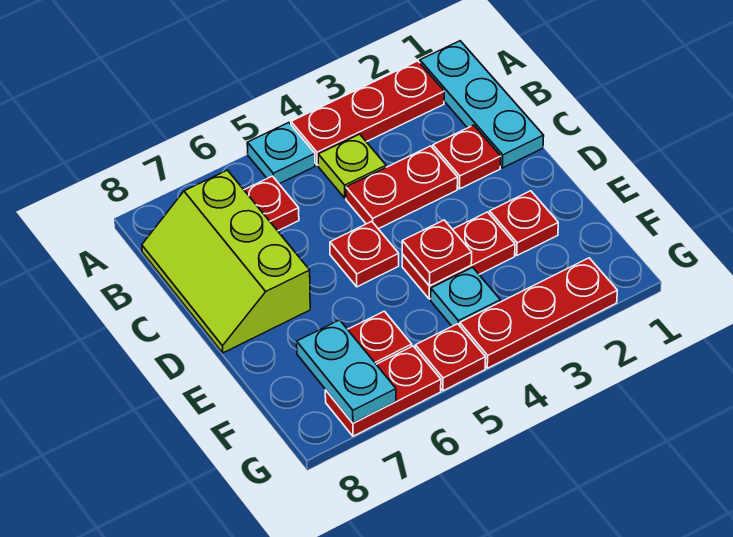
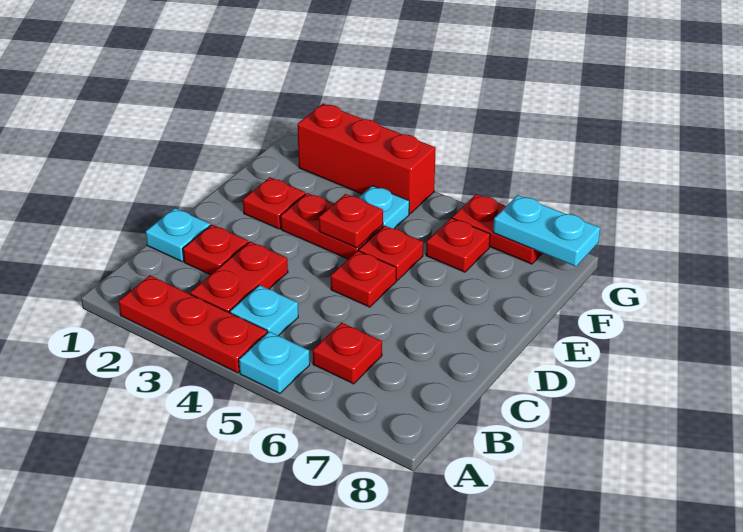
cyan plate A1:C1 level 1 -> cyan plate C1 level 1
lime plate B4 level 1 -> cyan plate B4 level 1
lime slope B7:D8 level 1 top 7 -> none
red plate C3:C4 level 1 -> red plate B3:C3 level 1
cyan plate F7:G7 level 2 -> cyan plate G7:G8 level 2
red plate G2:G4 level 1 -> red brick G2:G4 level 1
red plate G5 level 1 -> red plate E5 level 1

